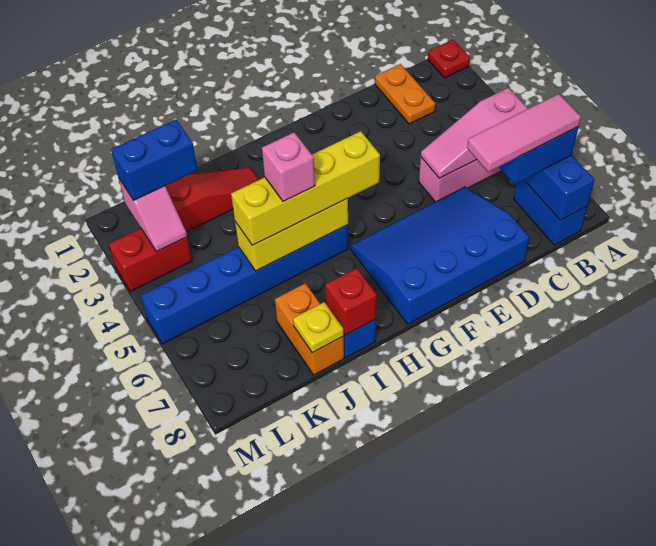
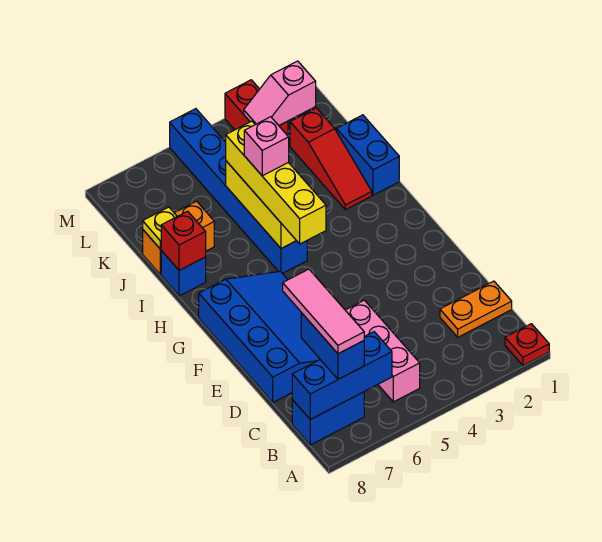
pink slope B5:D5 level 2 top B -> none
blue brick K2:L2 level 3 -> blue brick I1:J1 level 1

